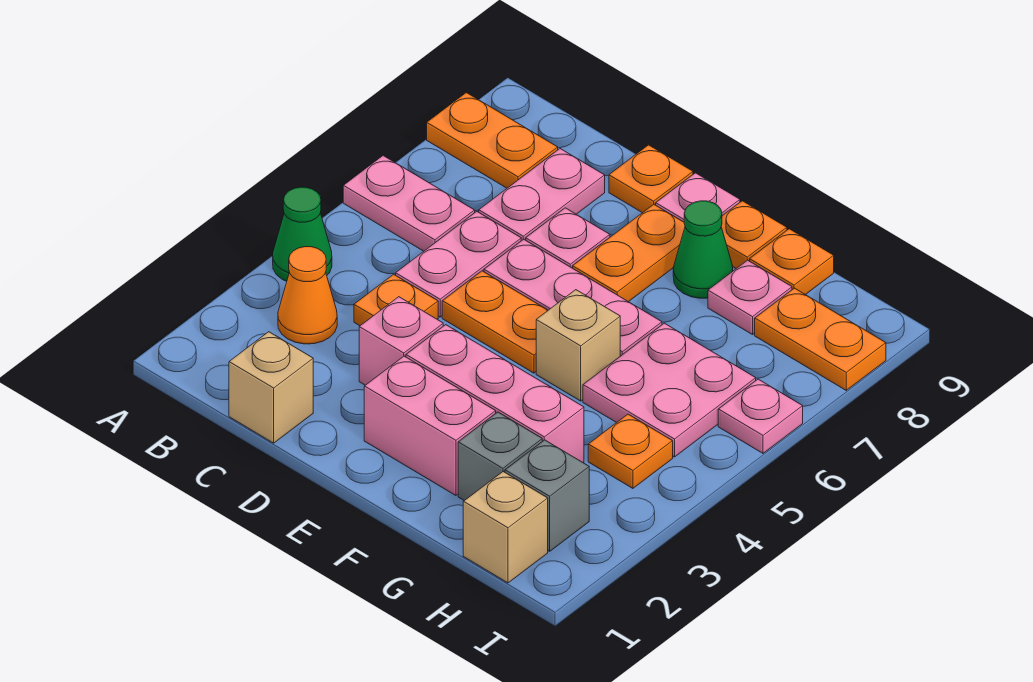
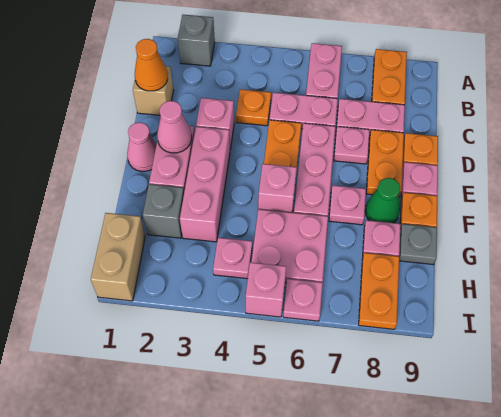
green cone A4 level 1 -> none
orange cone B3 level 1 -> orange cone C1 level 2
none -> pink cone E1 level 1
none -> pink cone E2 level 2
orange plate E7:E8 level 1 -> orange plate D8:E8 level 1
tan brick F5 level 1 -> pink brick F5 level 1
none -> pink plate F7 level 1
orange plate G9 level 1 -> grey plate G9 level 1
tan brick H1 level 1 -> tan brick H1:I1 level 1
grey brick H2 level 1 -> grey brick A2 level 1
orange plate H4 level 1 -> pink plate H4 level 1
none -> pink brick I5 level 1

